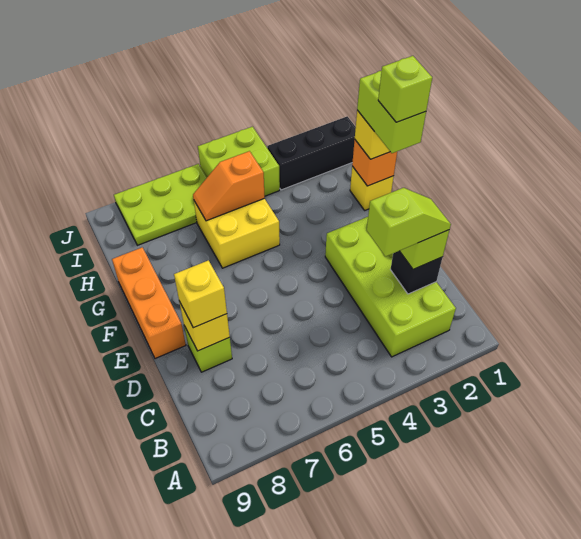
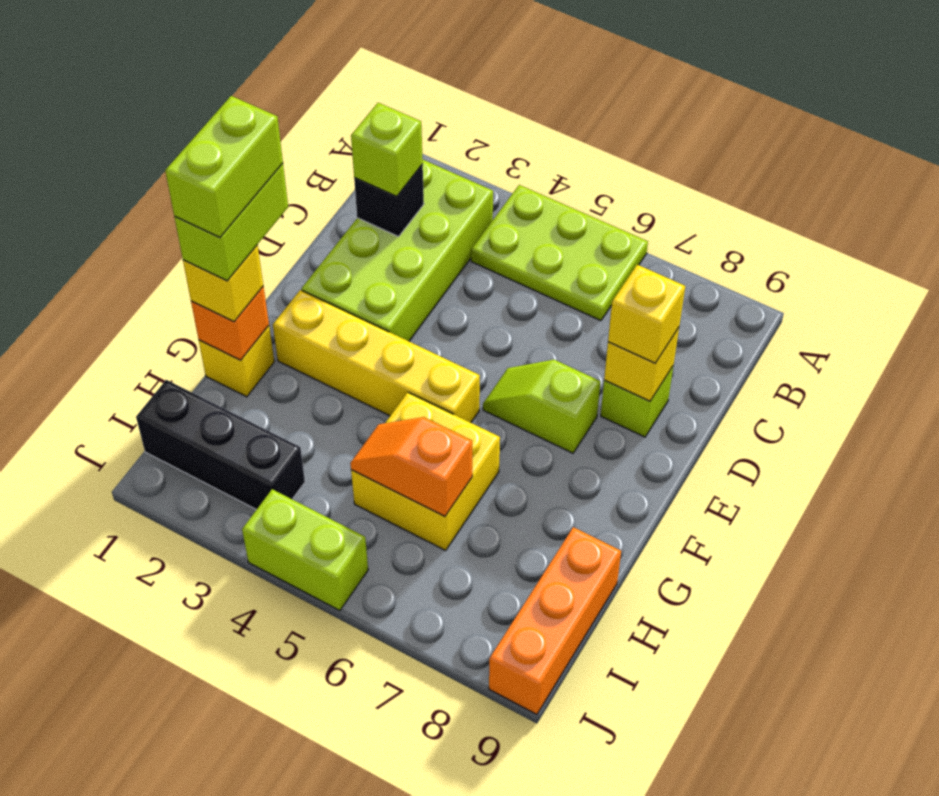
lime slope C2:C3 level 4 top 3 -> lime slope E6:E7 level 1 top 7
orange brick E9:G9 level 1 -> orange brick H9:J9 level 1
lime brick F1 level 5 -> lime brick F1:G1 level 5
none -> yellow brick F2:F5 level 1
orange slope H5:H6 level 2 top 5 -> orange slope H5:H6 level 2 top 6
lime brick I4:J5 level 1 -> lime brick J4:J5 level 1
lime plate I6:J8 level 1 -> lime plate A4:B6 level 1

